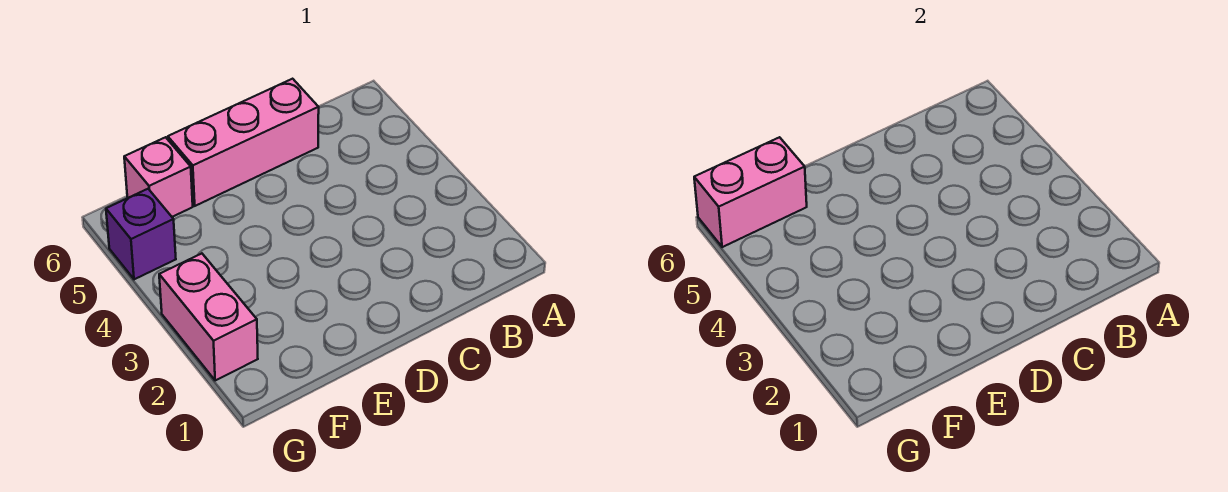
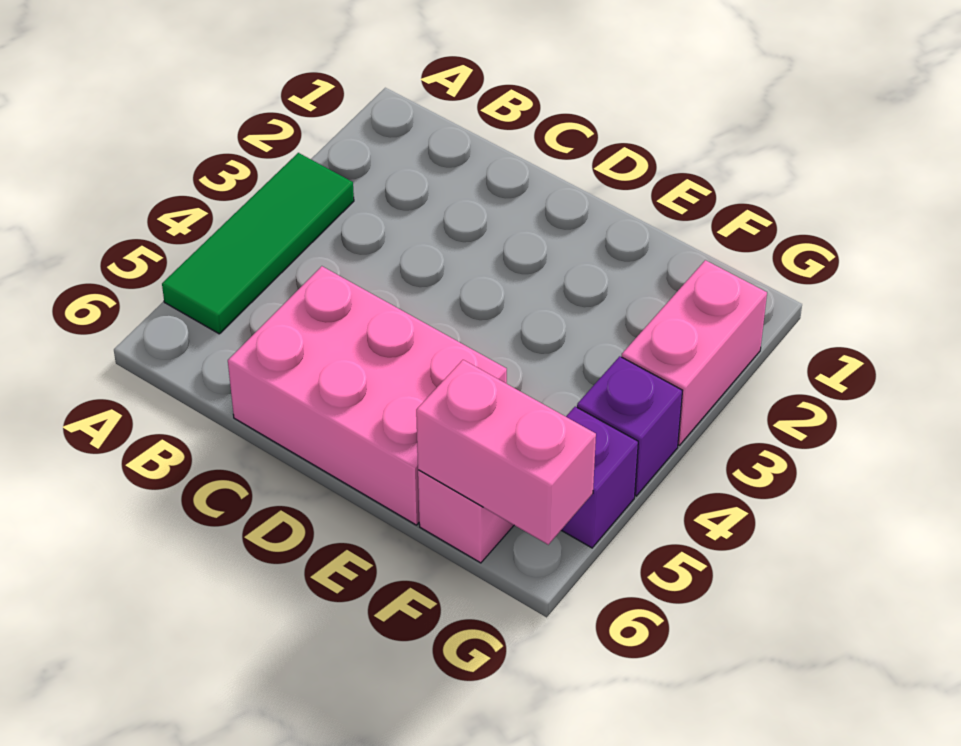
none -> green tile A3:A5 level 1
pink brick C6:E6 level 1 -> pink brick C5:E6 level 1
none -> purple brick G4 level 1

